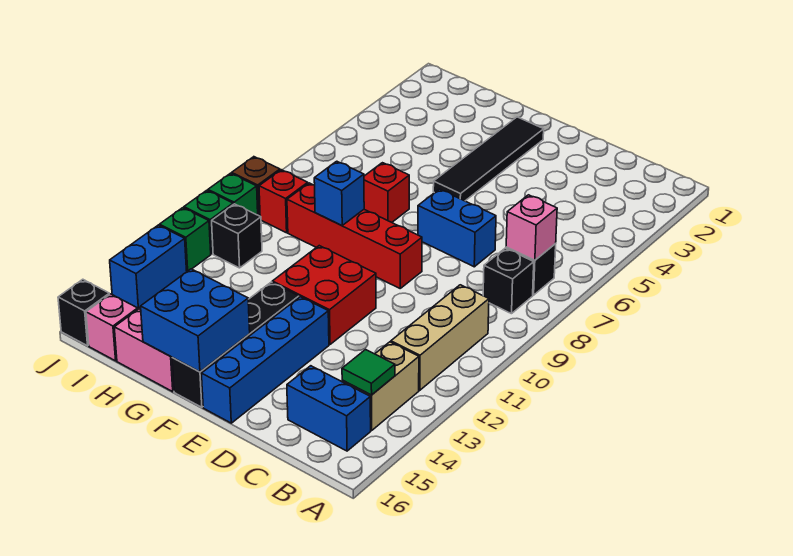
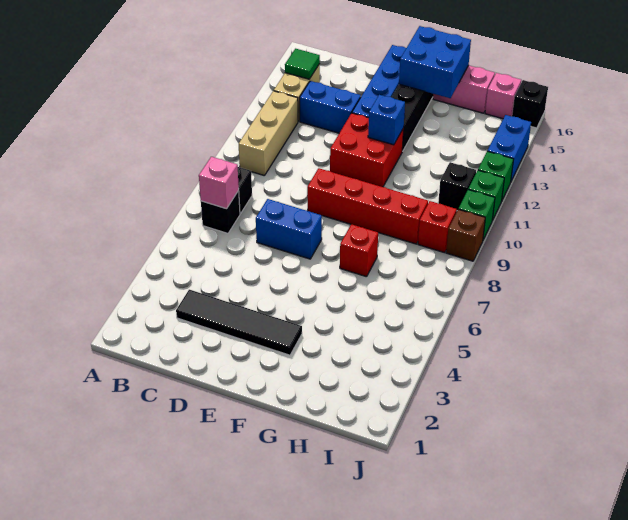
blue brick B15:C15 level 1 -> blue brick C13:D13 level 1
black tile F2:F5 level 1 -> black tile C3:F3 level 1
blue brick G9 level 2 -> blue brick F12 level 2

